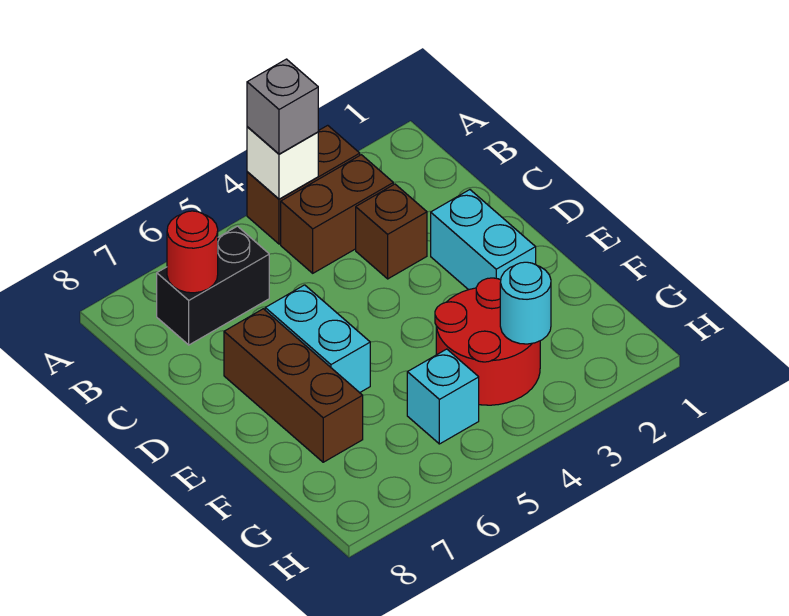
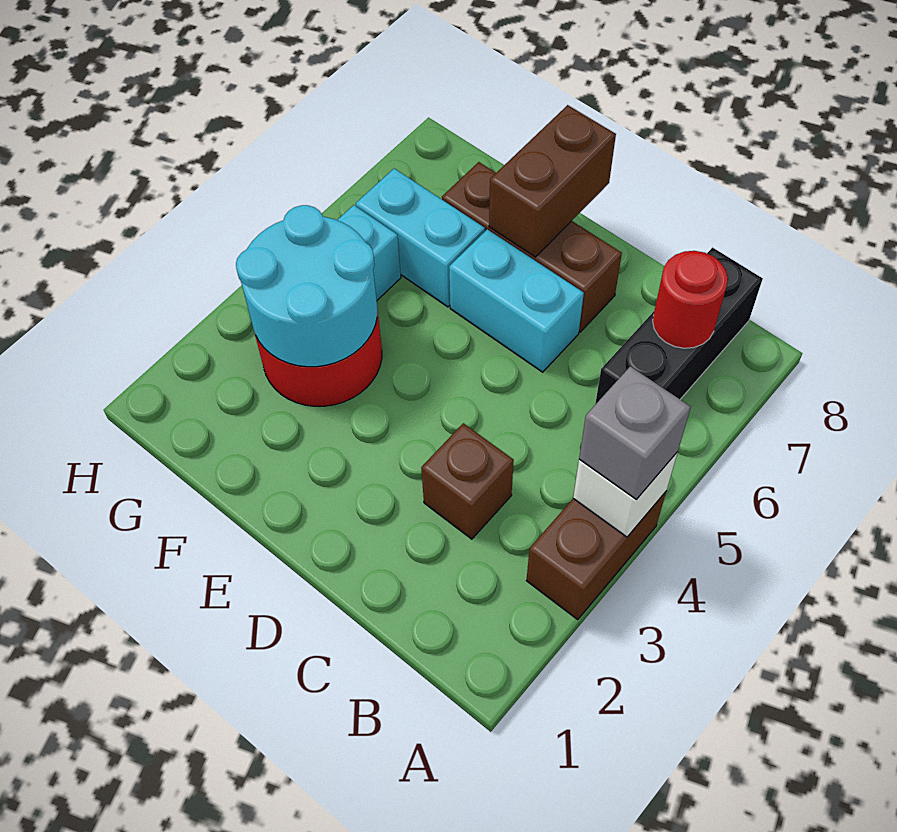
brown brick B3:B4 level 1 -> brown brick E7:E8 level 2
black brick B6:B7 level 1 -> black brick B6:B8 level 1
cyan brick D2:E2 level 1 -> cyan brick F6:G6 level 1
cyan round brick G3 level 2 -> cyan round brick F3:G4 level 2

